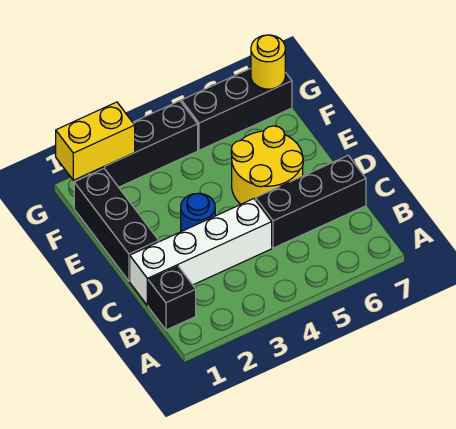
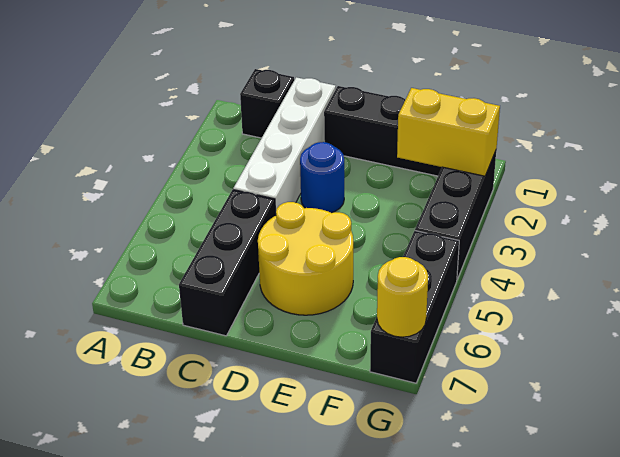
yellow brick G1:G2 level 2 -> yellow brick F2:G2 level 2

